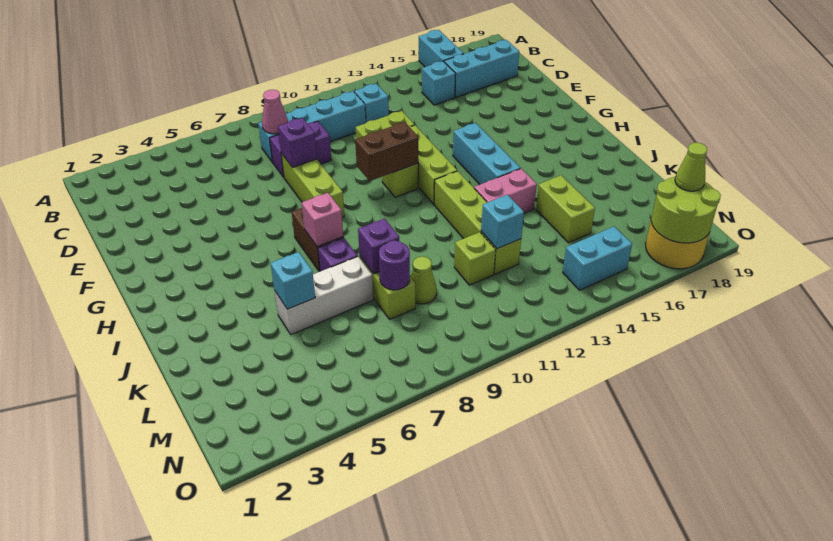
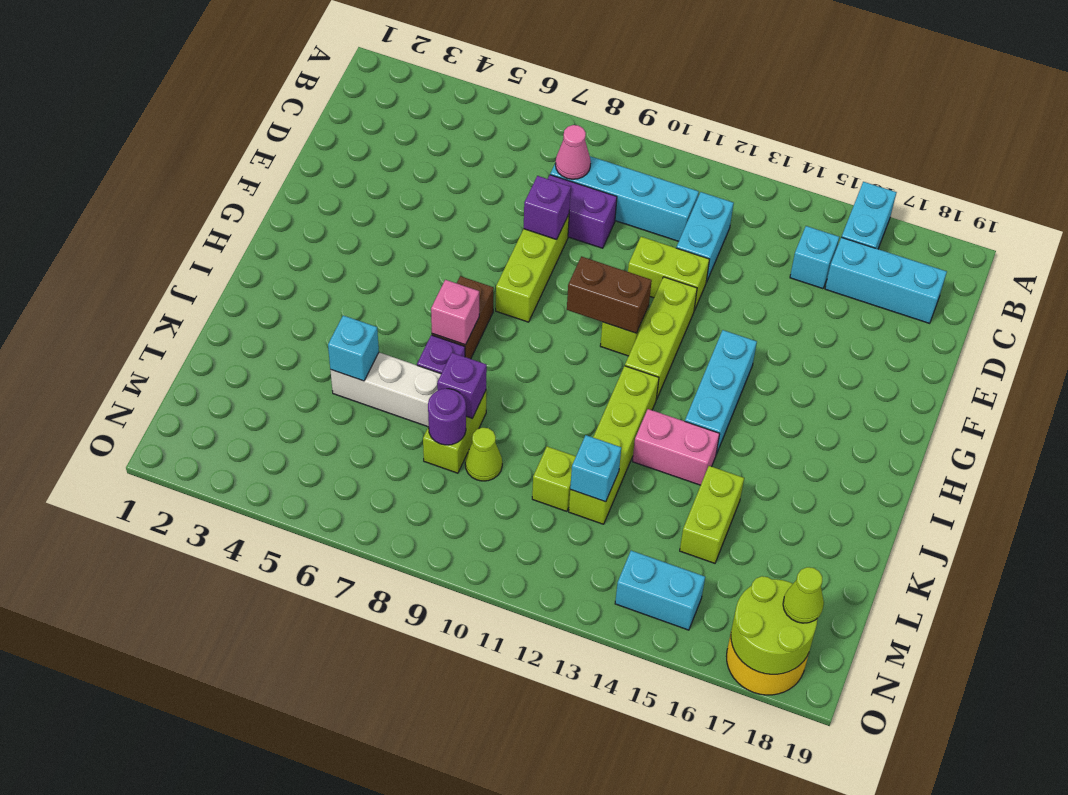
cyan brick C12 level 1 -> cyan brick C12:D12 level 1

